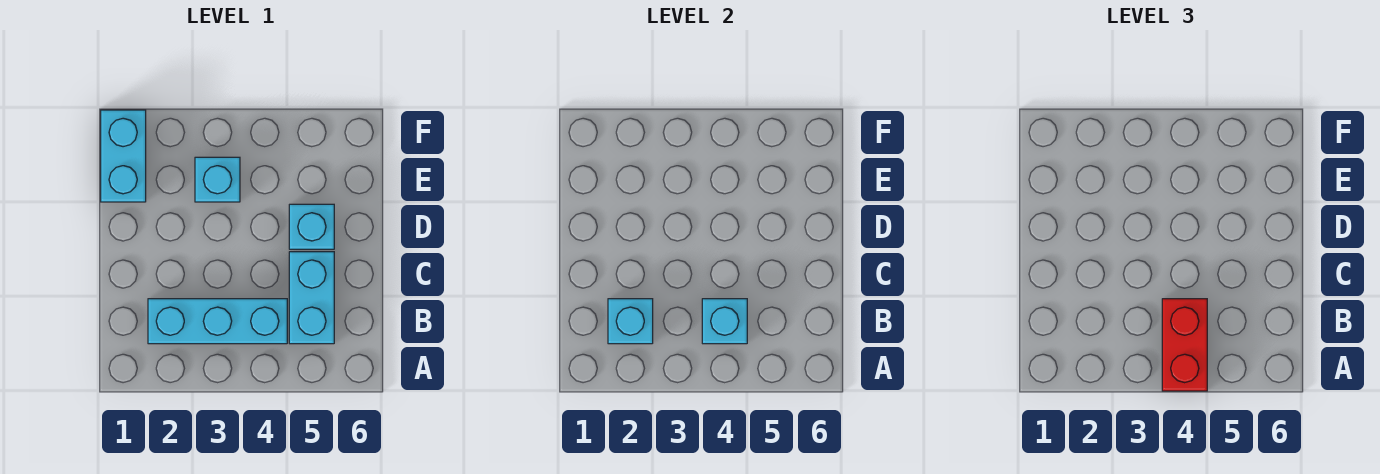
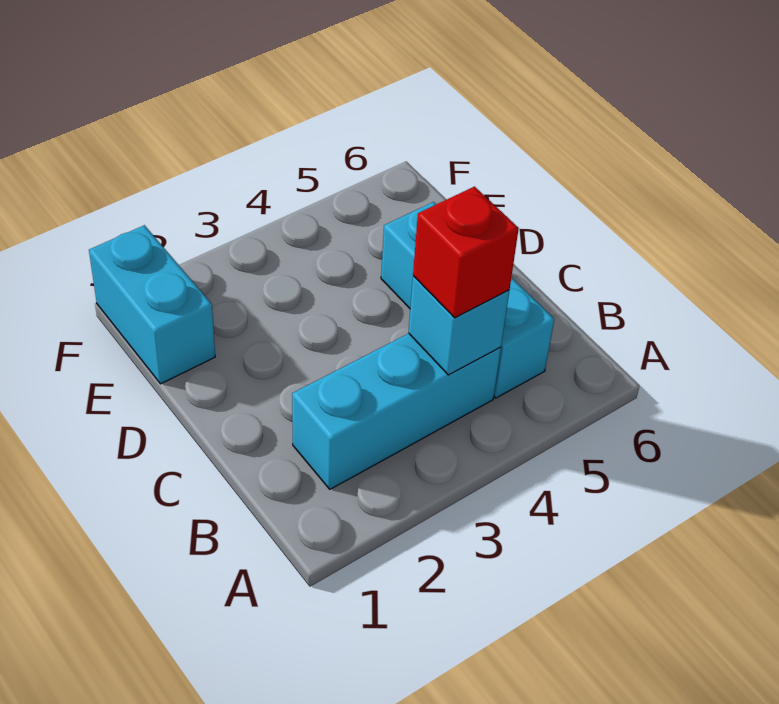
red brick A4:B4 level 3 -> red brick B4 level 3
cyan brick B2 level 2 -> none
cyan brick E3 level 1 -> none

